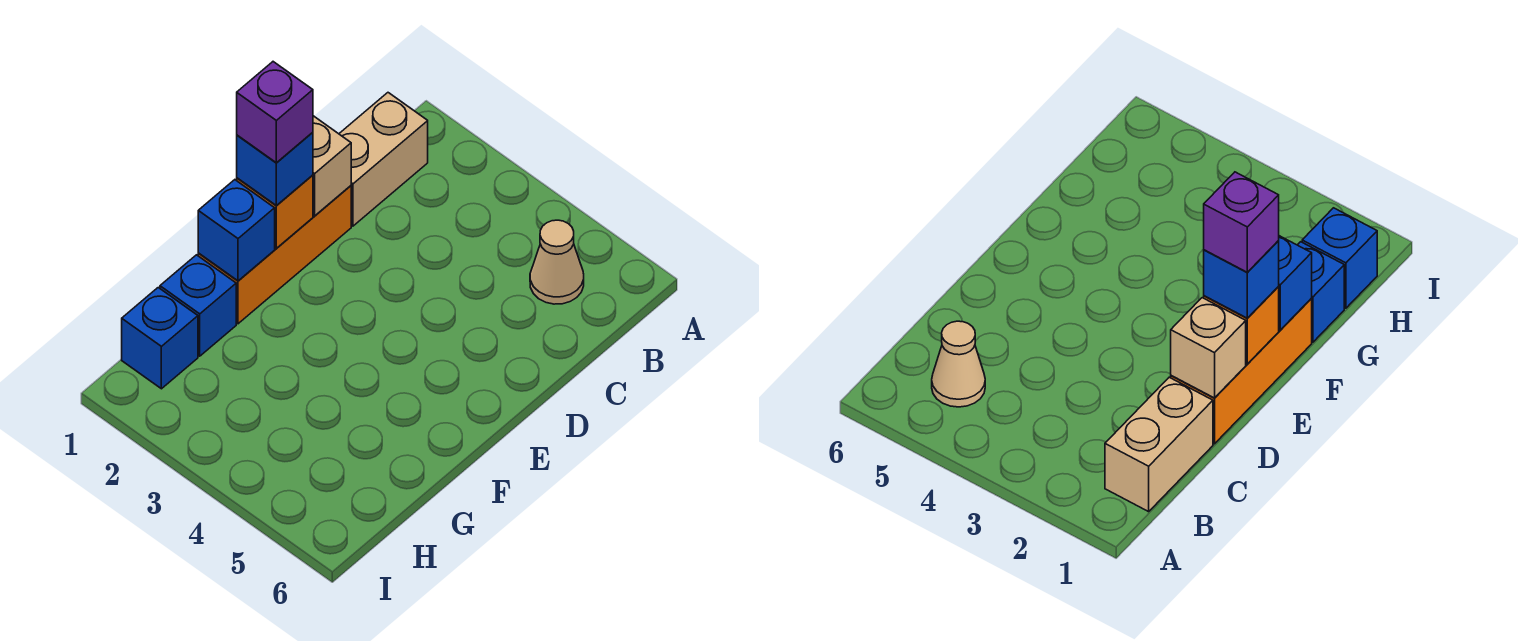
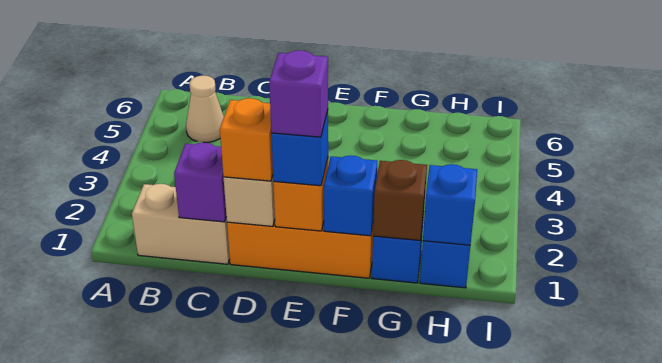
none -> purple brick C1 level 2
none -> orange brick D1 level 3
none -> brown brick G1 level 2
none -> blue brick H1 level 2

